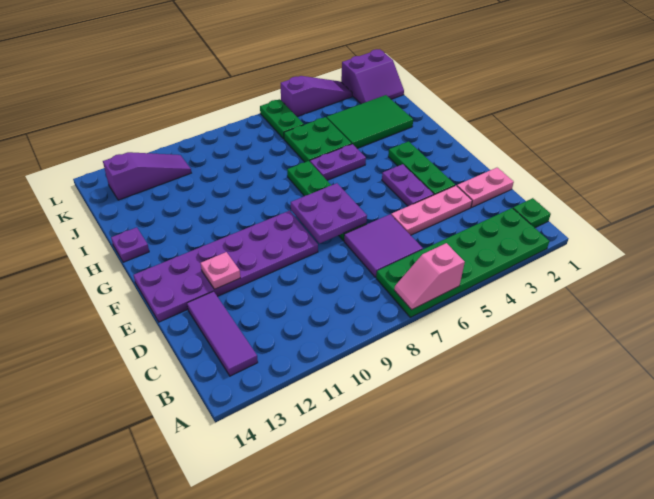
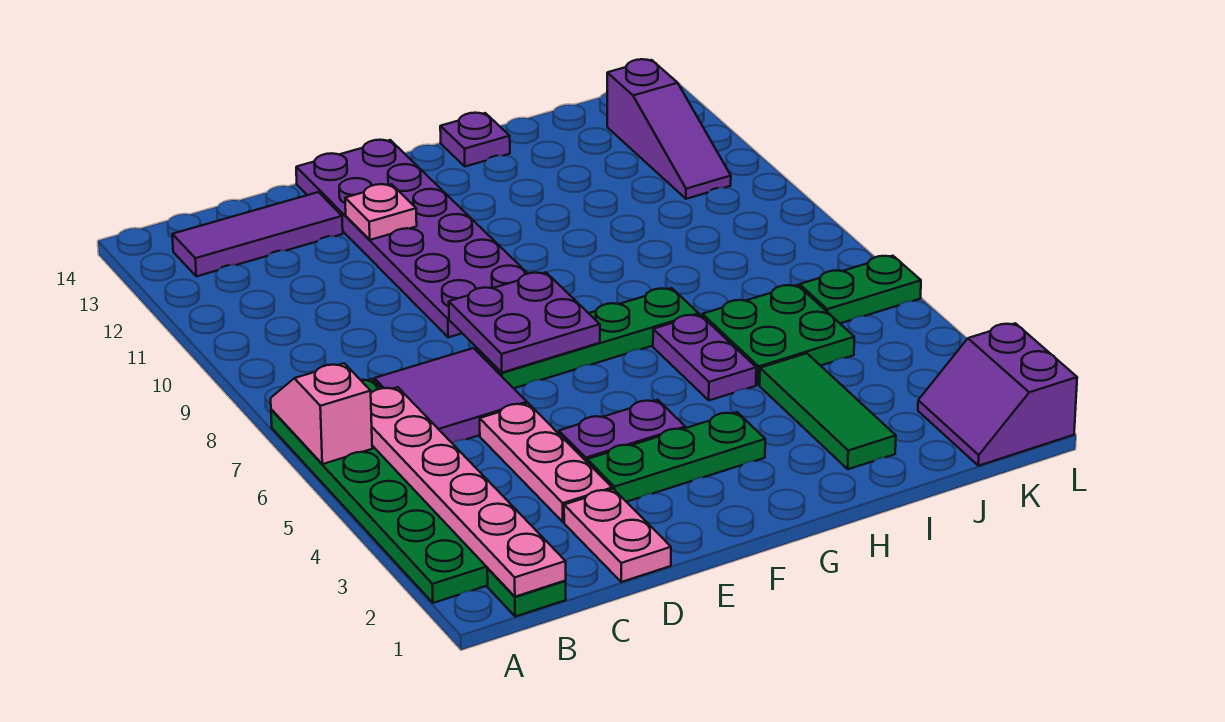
none -> pink plate B1:B6 level 2
green tile I2:J4 level 1 -> green tile I2:I4 level 1
purple slope L3:L5 level 1 top 5 -> none

